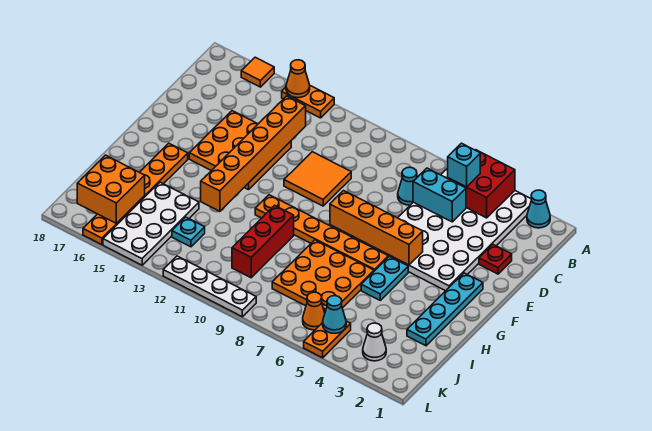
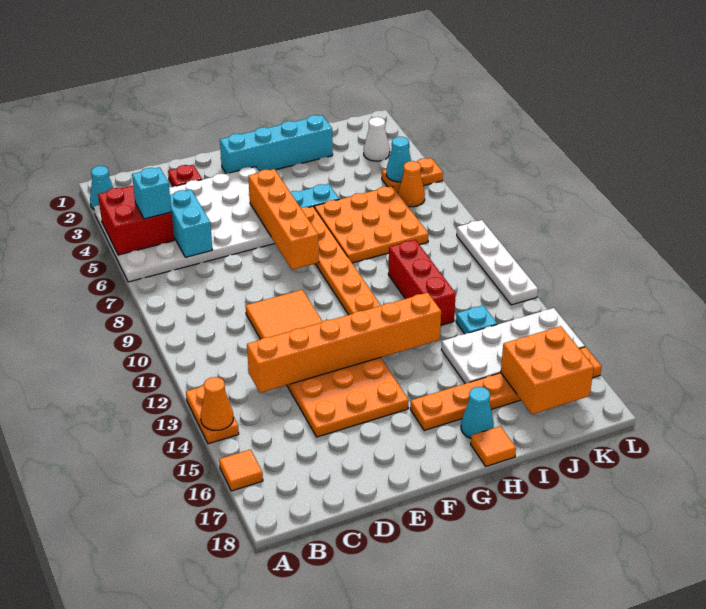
cyan cone C7 level 1 -> cyan cone H17 level 1
cyan plate F2:I2 level 1 -> cyan brick F2:I2 level 1
red brick H10:J10 level 1 -> red brick I10:I12 level 1
none -> orange tile H18 level 1

